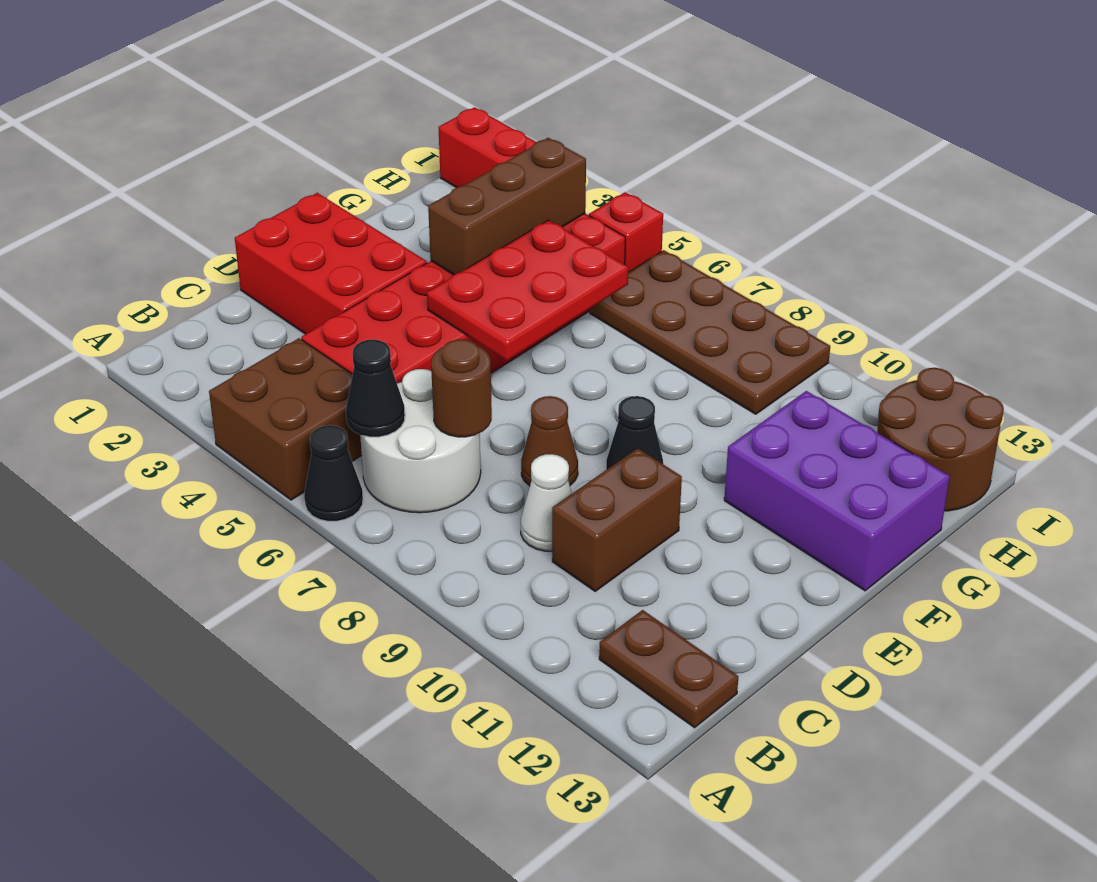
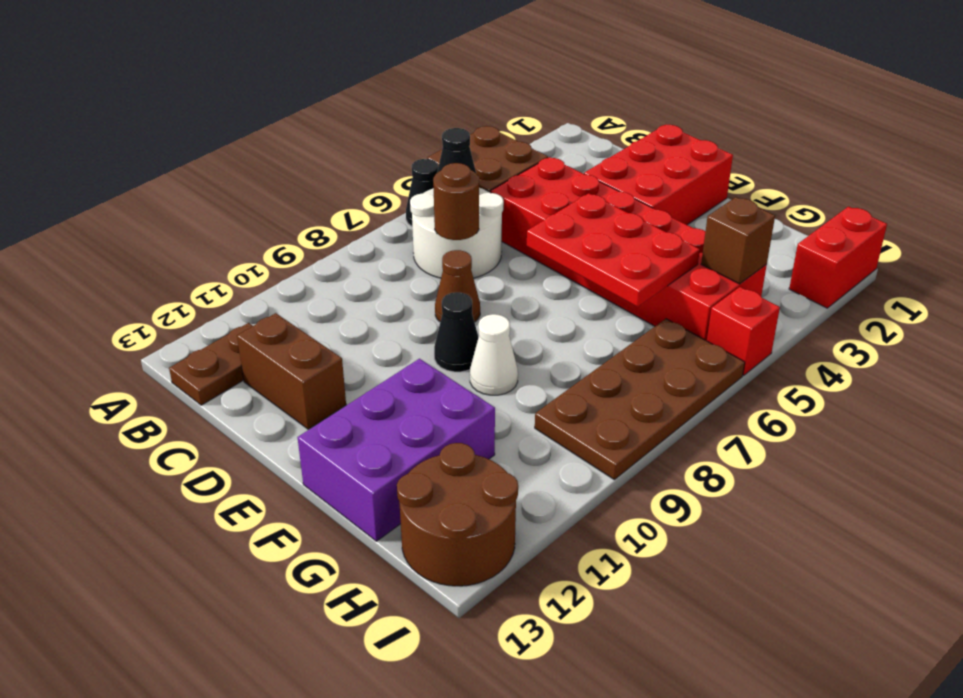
white cone C9 level 1 -> white cone F9 level 1
brown brick C10:D10 level 1 -> brown brick C12:D12 level 1
brown brick F4:H4 level 2 -> brown brick H4 level 2

